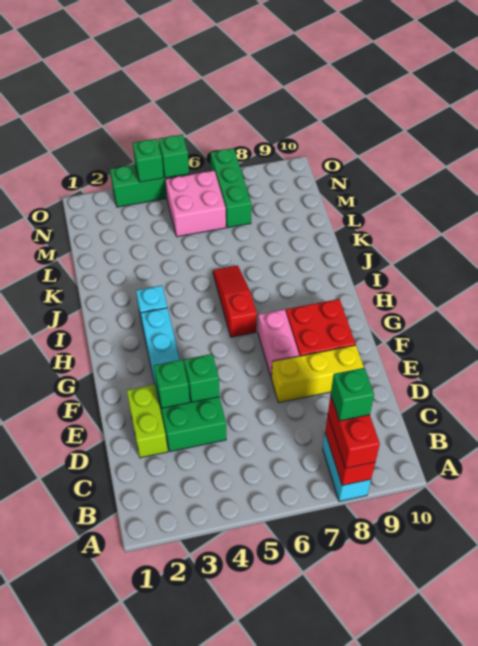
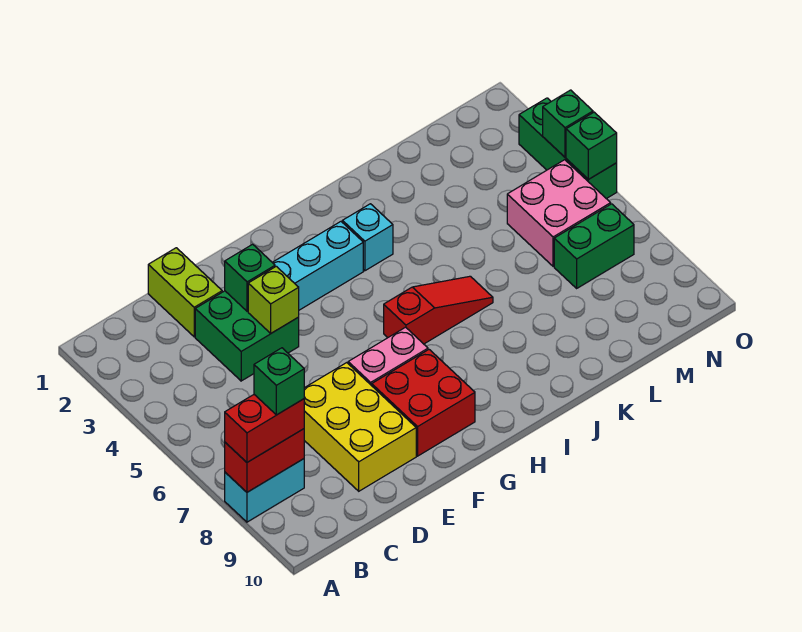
lime brick D2:E2 level 1 -> lime brick D1:D2 level 1
green brick E4 level 2 -> lime brick E4 level 2
yellow brick E7:E9 level 1 -> yellow brick D7:E9 level 1
green brick M7:O7 level 1 -> green brick M7:N7 level 1

